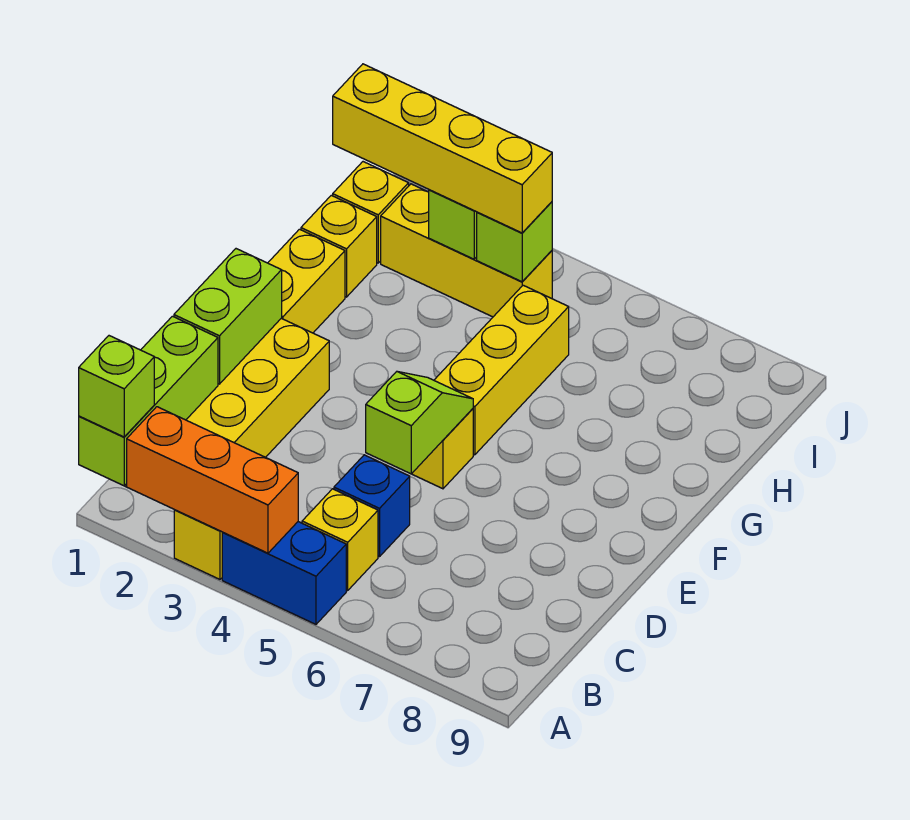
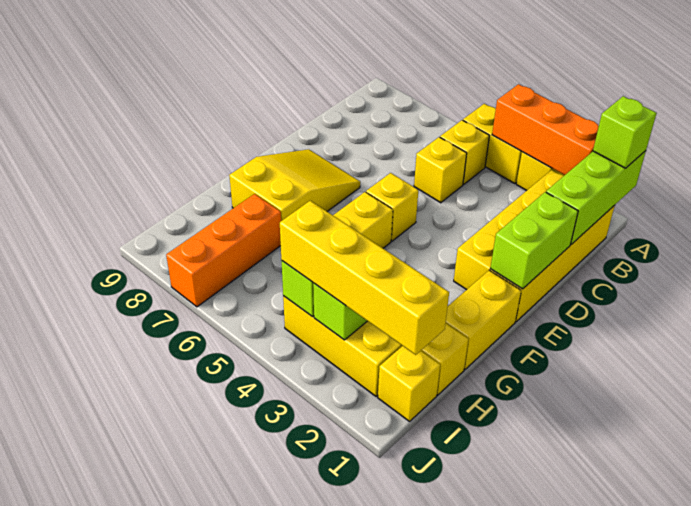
blue brick A4:A5 level 1 -> yellow brick A4:A5 level 1
blue brick C5 level 1 -> yellow brick C5 level 1
lime slope D5:E5 level 2 top D -> none
none -> yellow slope E7:G8 level 1 top G
none -> orange brick H7:J7 level 1

